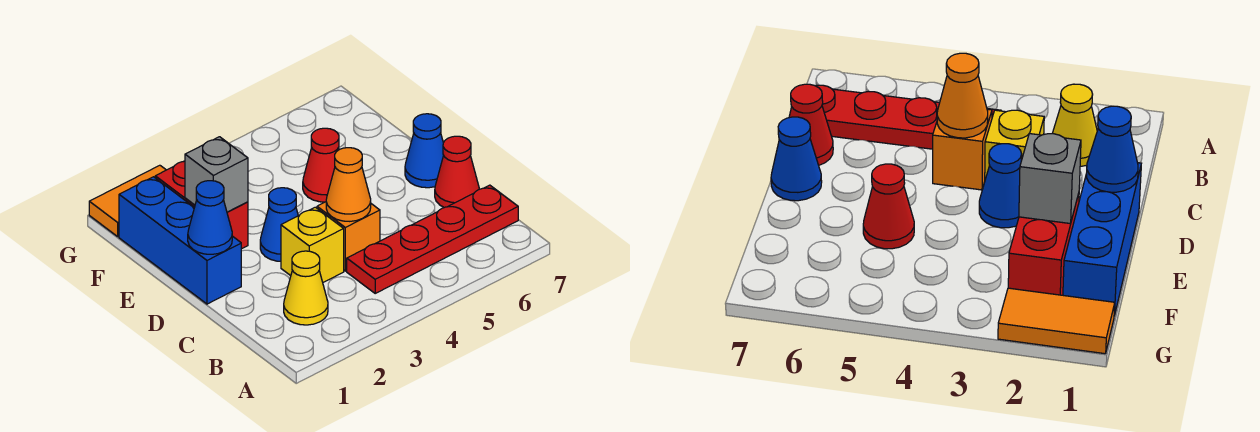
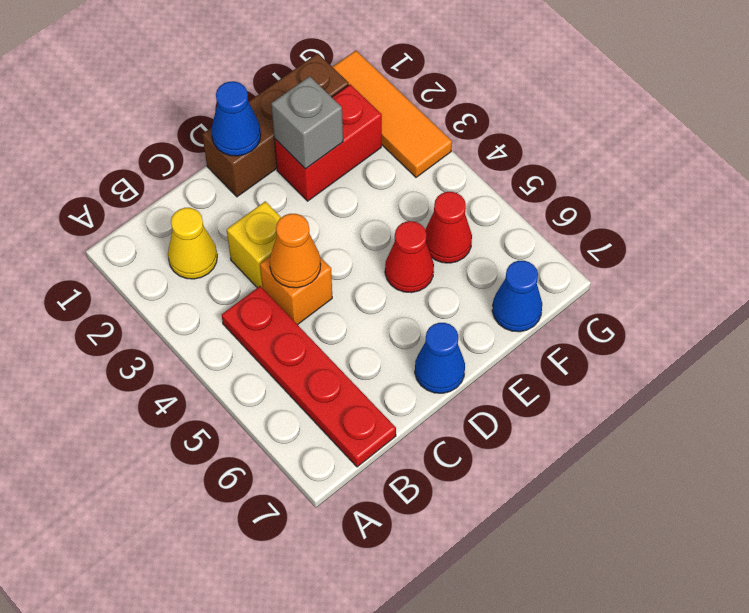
red cone C7 level 1 -> red cone F5 level 1
blue brick D1:F1 level 1 -> brown brick D1:F1 level 1
blue cone D3 level 1 -> blue cone F7 level 1
orange tile G1:G2 level 1 -> orange tile G1:G3 level 1

